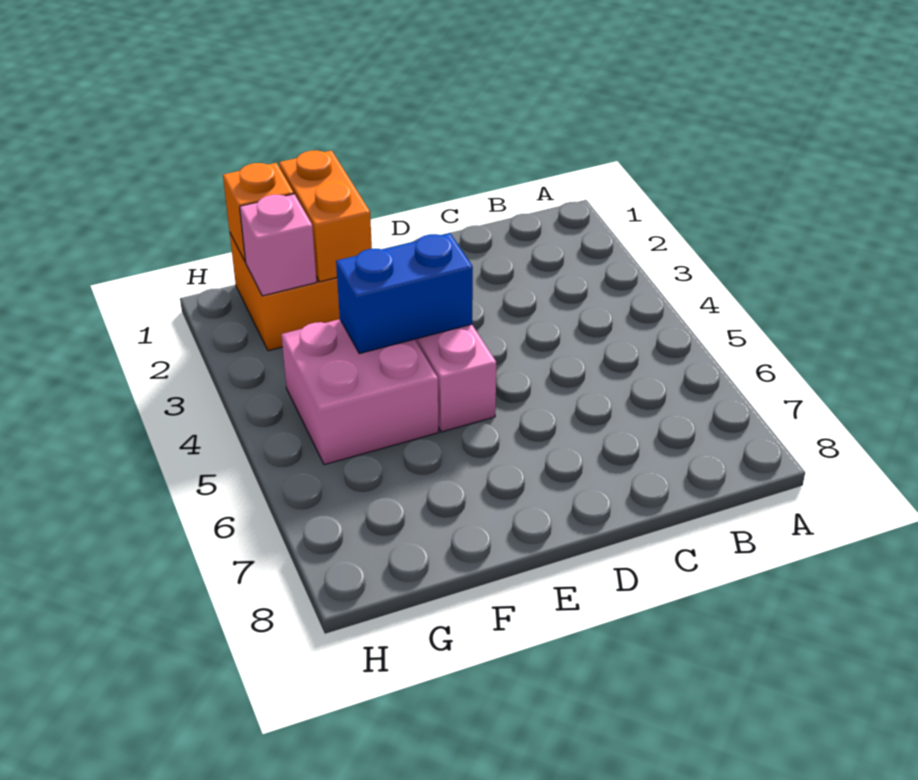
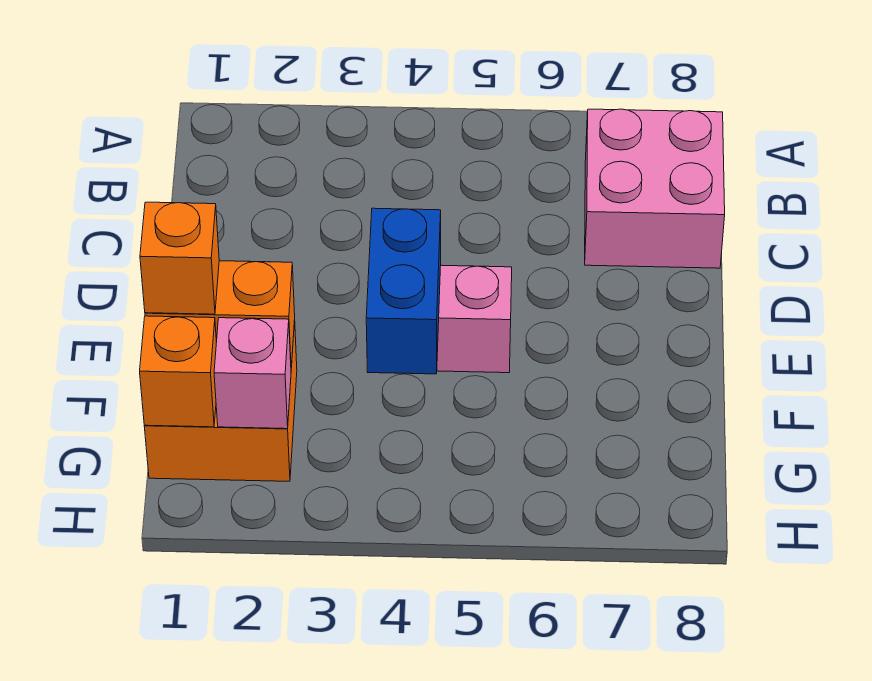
none -> orange brick F1 level 3
pink brick F4:G5 level 1 -> pink brick B7:C8 level 1

